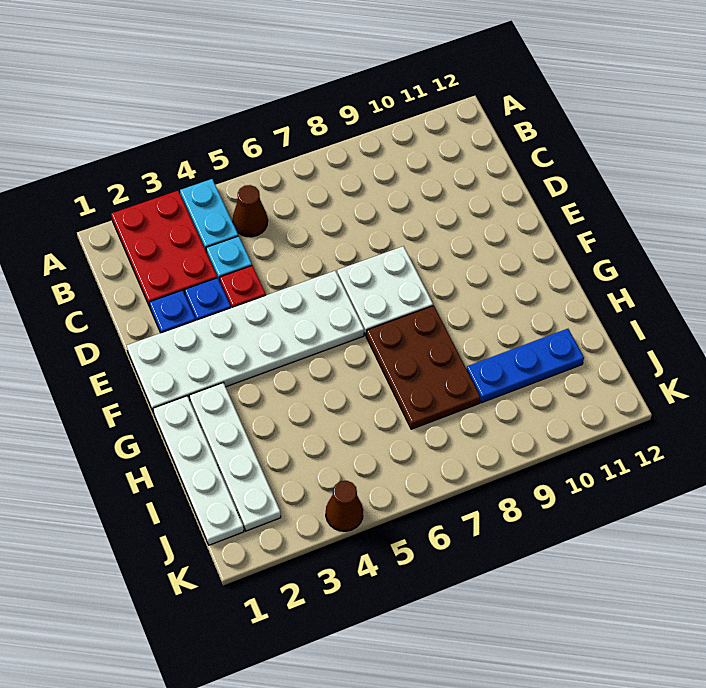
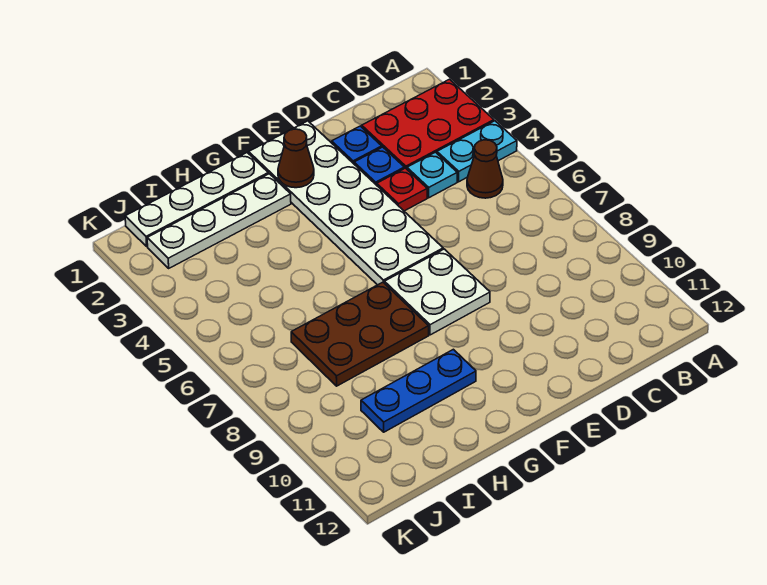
blue plate I9:I11 level 1 -> blue plate G10:I10 level 1
brown cone K4 level 1 -> brown cone F2 level 2

